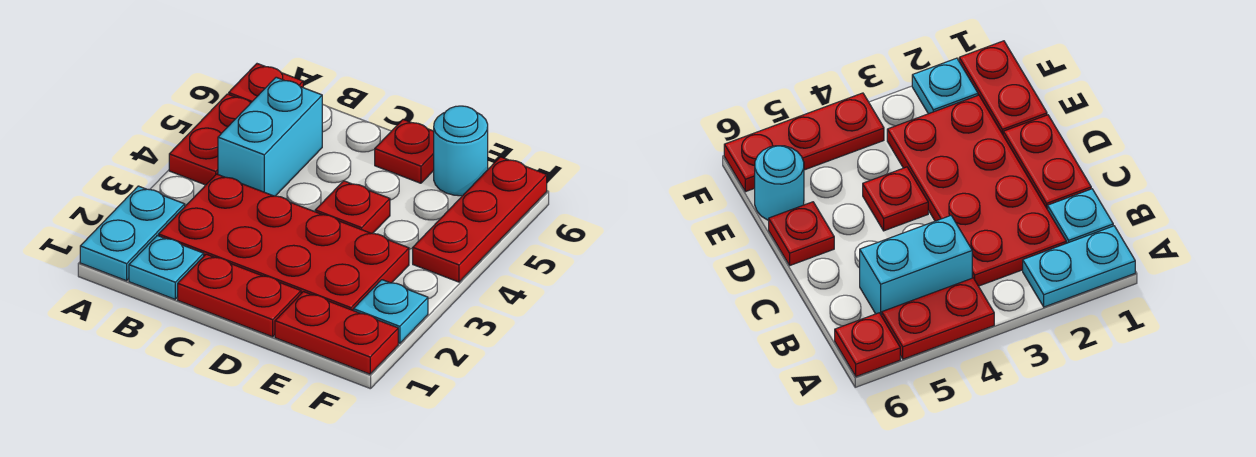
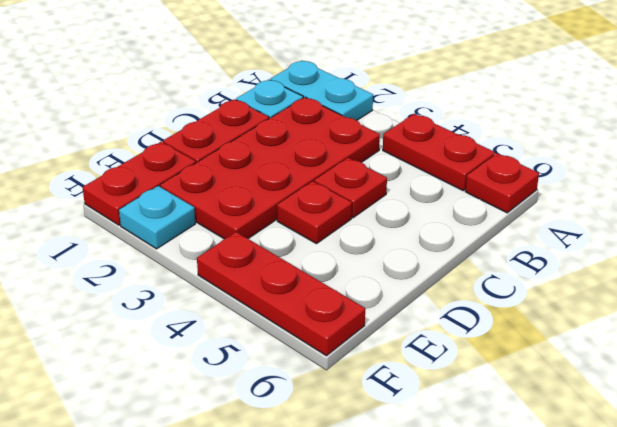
cyan brick B4:B5 level 1 -> none
red plate D6 level 1 -> red plate C4 level 1
cyan round brick E6 level 1 -> none

